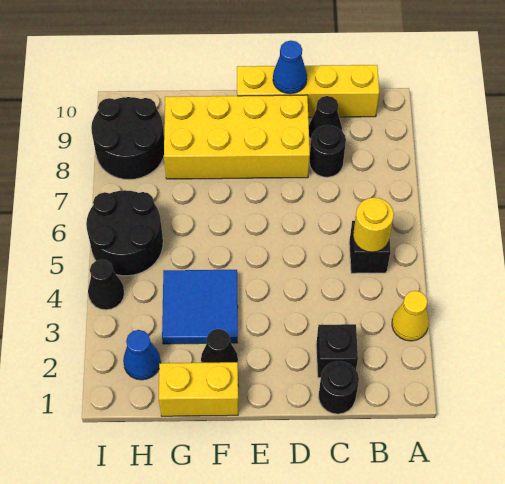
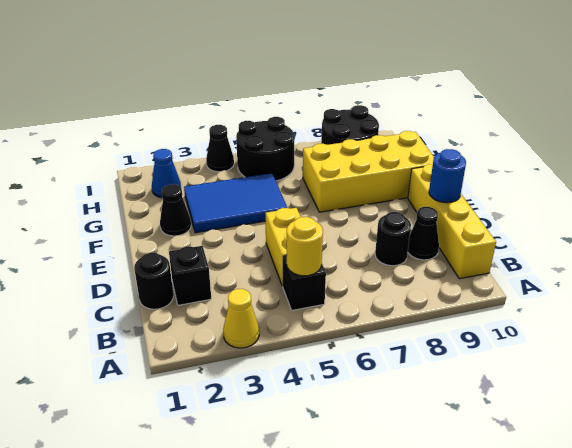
yellow brick D8:G9 level 1 -> yellow brick F7:G10 level 1
blue cone D10 level 2 -> blue round brick D10 level 2
yellow brick F1:G1 level 1 -> yellow brick C5:D5 level 1
blue tile F3:G4 level 1 -> blue tile F3:G5 level 1

